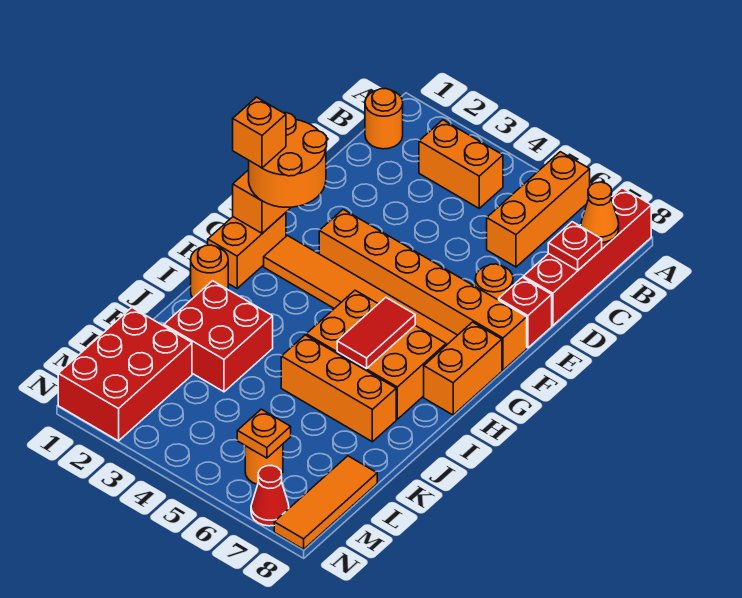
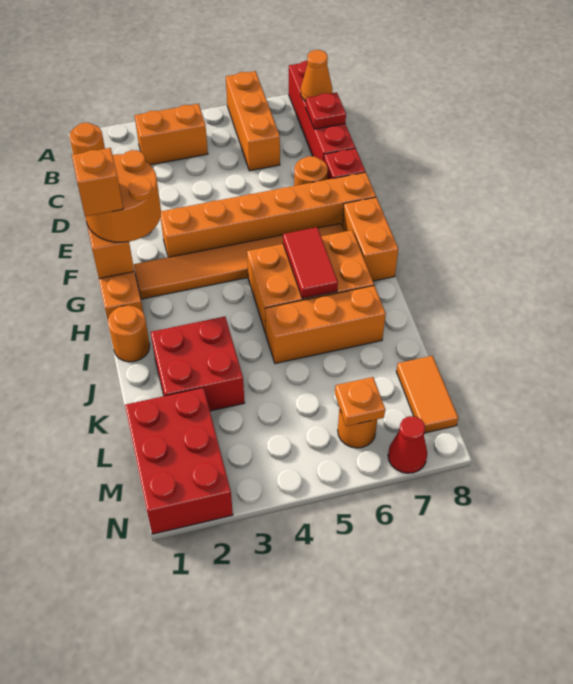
orange tile L8:N8 level 1 -> orange tile L8:M8 level 1

